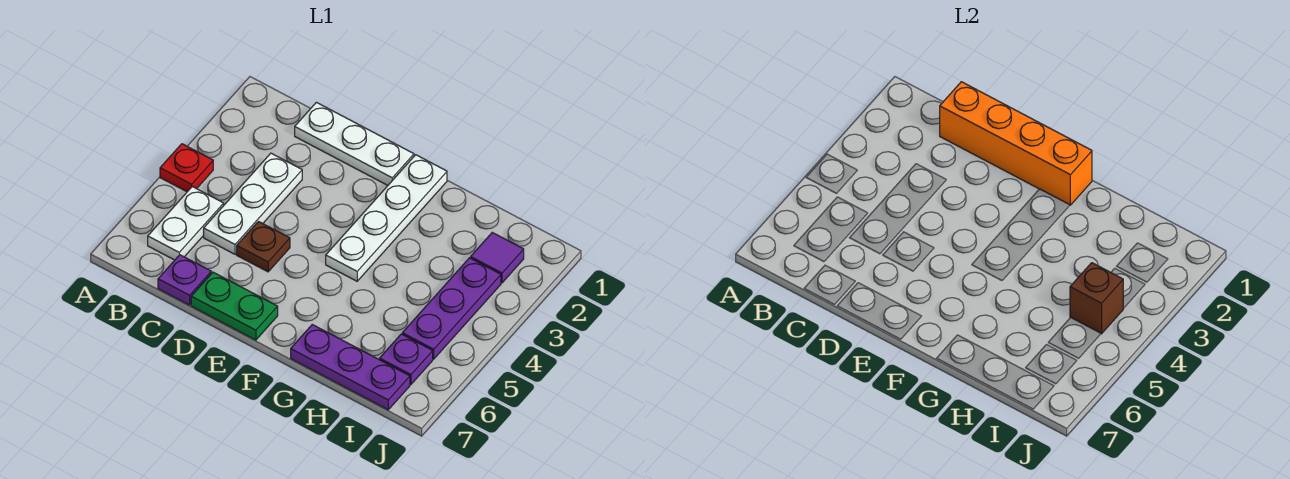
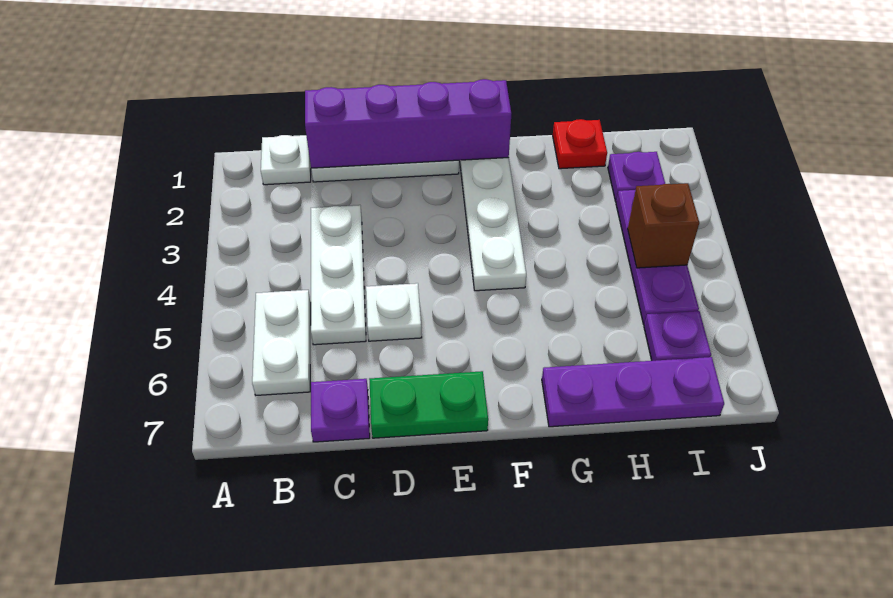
red plate A4 level 1 -> red plate H1 level 1
none -> white plate B1 level 1
orange brick C1:F1 level 2 -> purple brick C1:F1 level 2
brown plate D5 level 1 -> white plate D5 level 1
purple tile I2 level 1 -> purple plate I2 level 1

